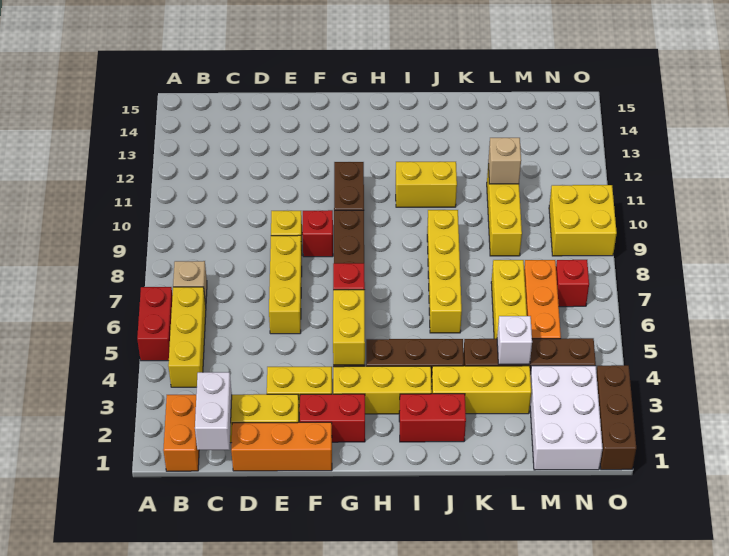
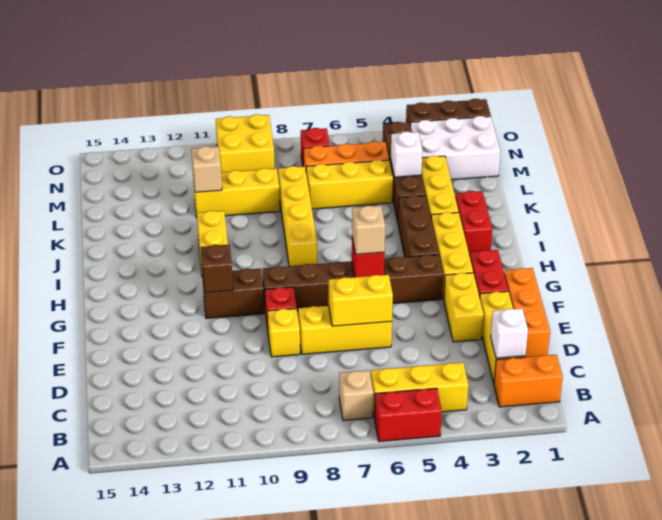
white brick C1:C2 level 2 -> white brick C2 level 2
yellow brick G4:G5 level 2 -> yellow brick E6:E7 level 2
none -> tan brick G6 level 3
none -> brown brick G11 level 2
yellow brick J6:J9 level 1 -> yellow brick I8:L8 level 1

